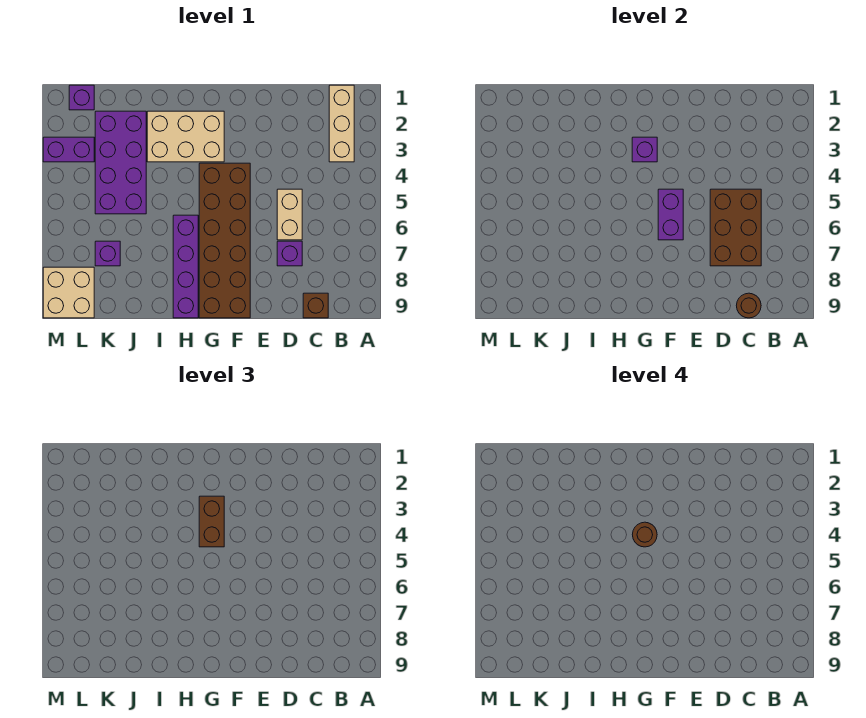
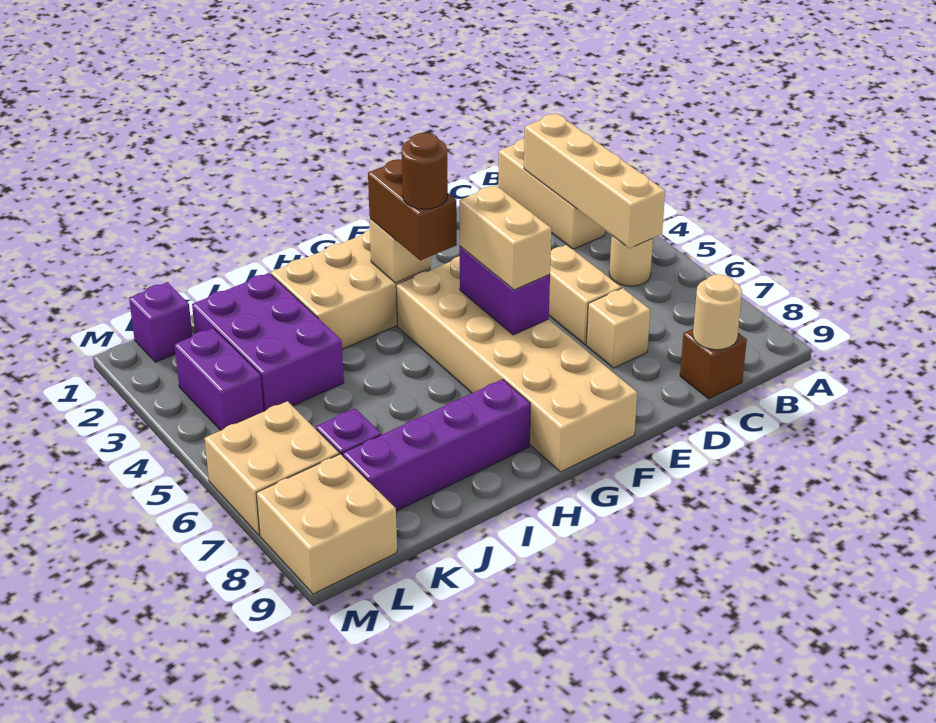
none -> tan brick B2:B5 level 2
none -> tan round brick B5 level 1
brown brick C5:D7 level 2 -> none
brown round brick C9 level 2 -> tan round brick C9 level 2
purple brick D7 level 1 -> tan brick D7 level 1
brown brick F4:G9 level 1 -> tan brick F4:G9 level 1
none -> tan brick F5:F6 level 3
purple brick G3 level 2 -> tan brick G3 level 2
purple brick H6:H9 level 1 -> purple brick H8:K8 level 1
purple brick J2:K5 level 1 -> purple brick J2:K4 level 1
purple brick L3:M3 level 1 -> purple brick L3:L4 level 1
none -> tan brick L6:M7 level 1

